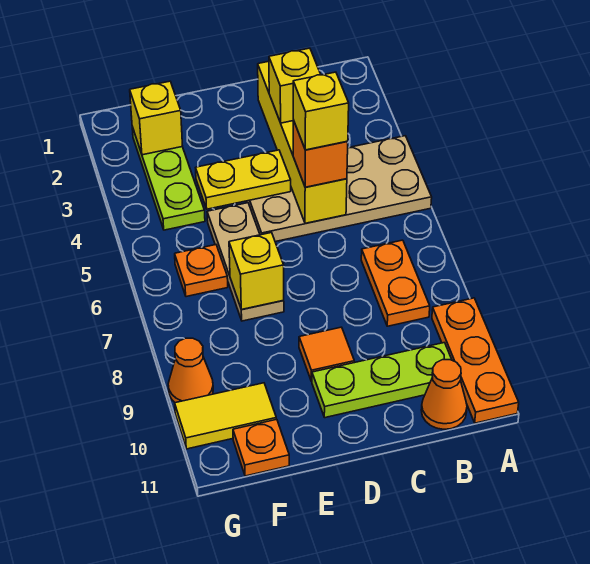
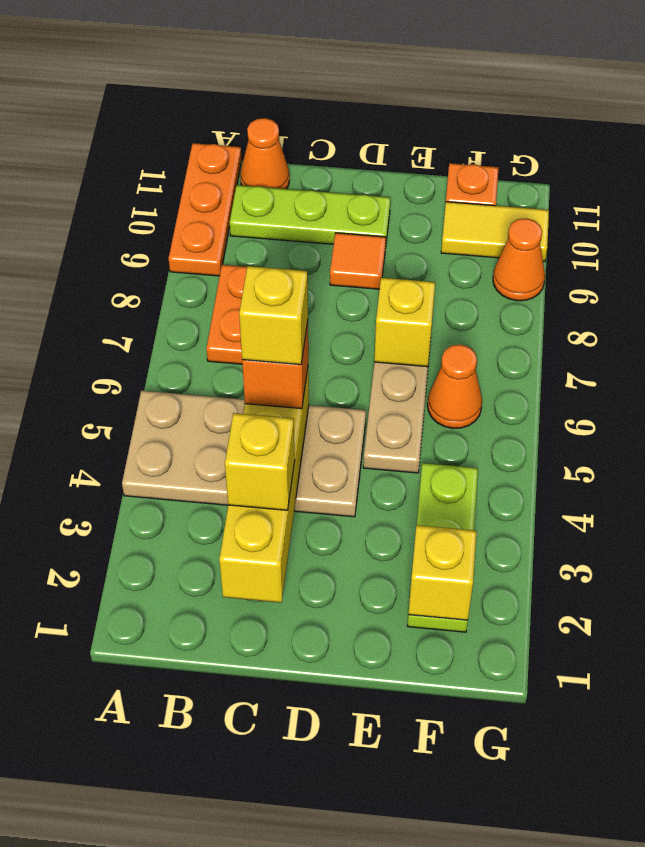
yellow plate D4:E4 level 2 -> none
orange plate F6 level 1 -> orange cone F6 level 1

